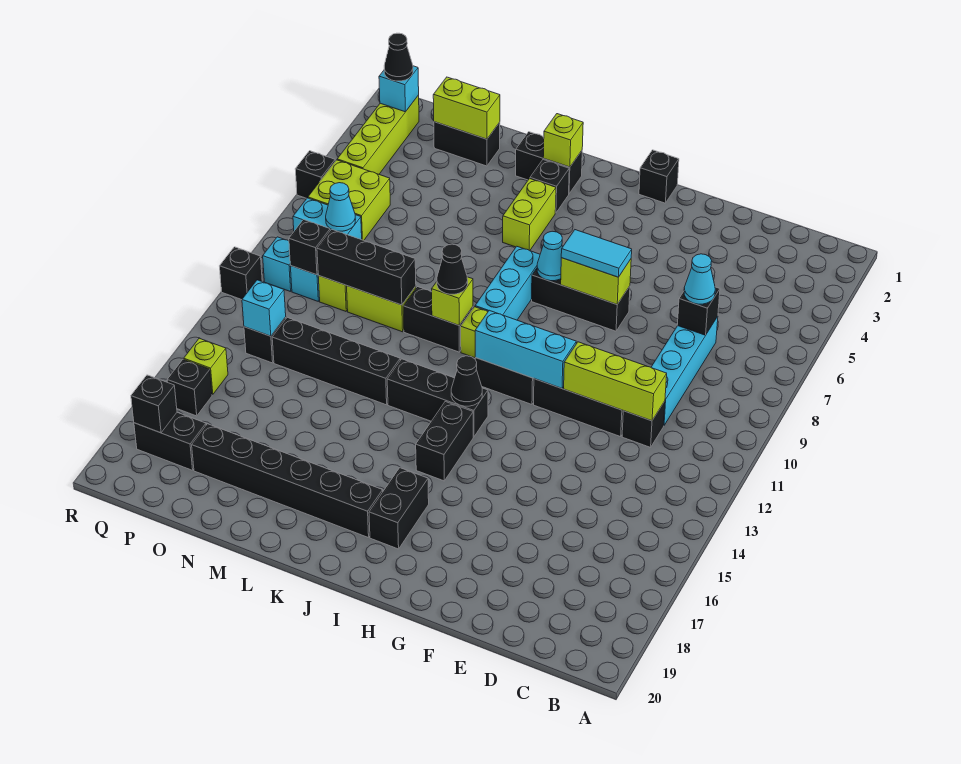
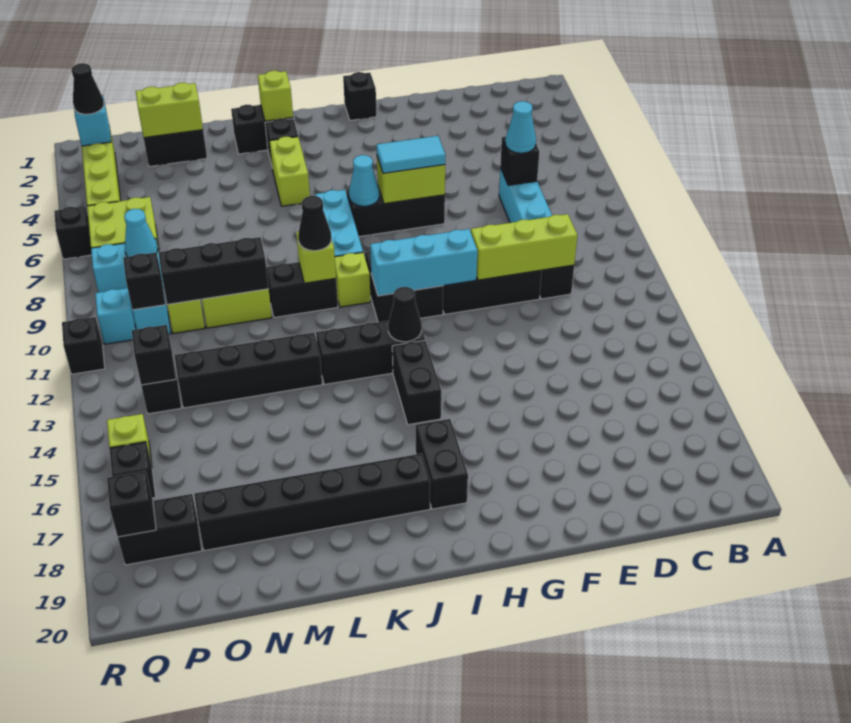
cyan brick P13 level 2 -> black brick P13 level 2

